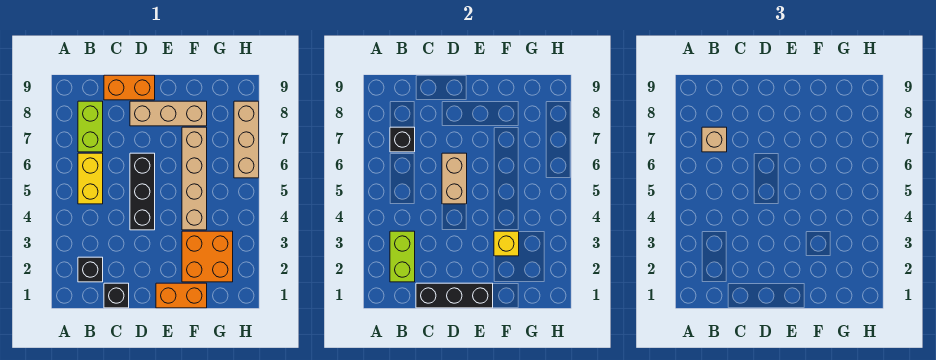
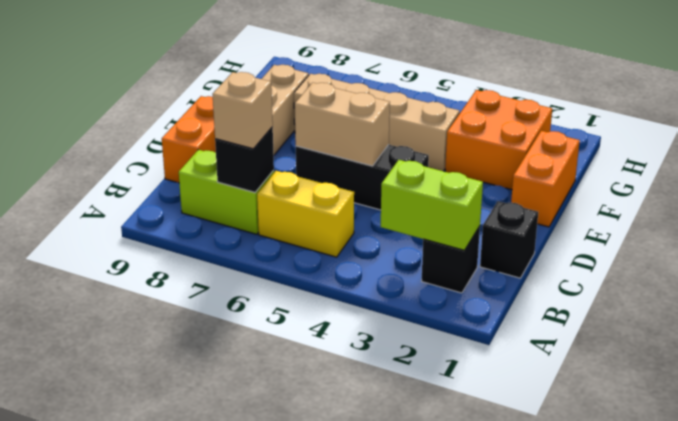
black brick C1:E1 level 2 -> none
yellow brick F3 level 2 -> none
tan brick H6:H8 level 1 -> none

